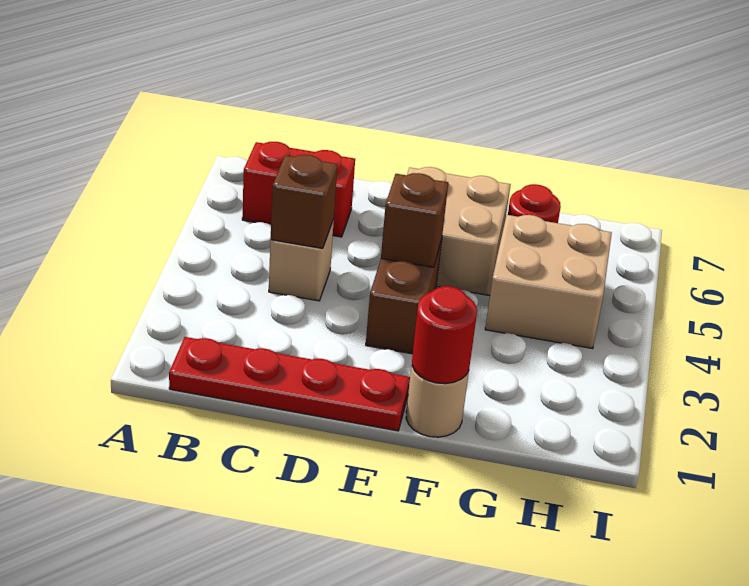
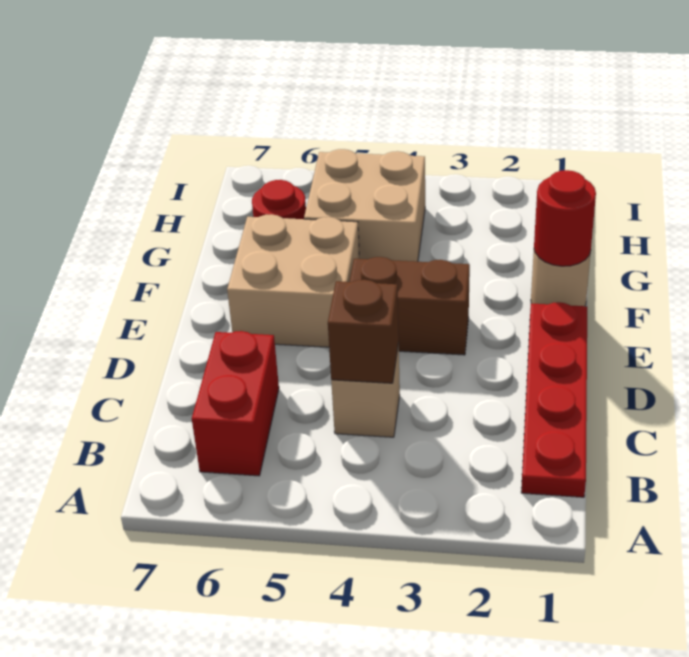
brown brick E4 level 2 -> none

